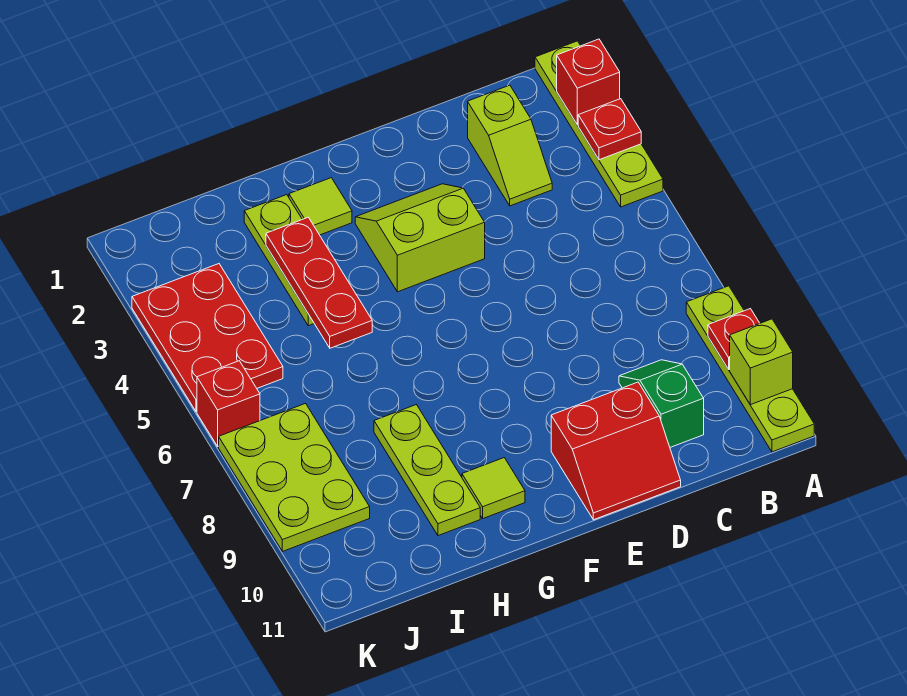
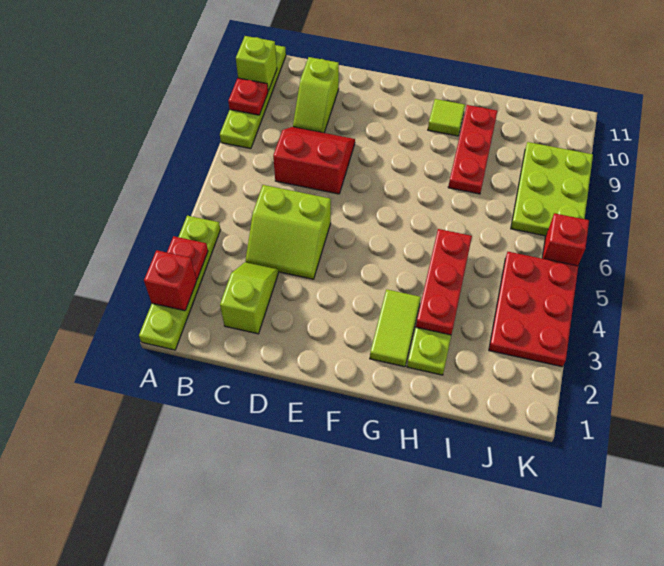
green slope C9:C10 level 1 top 10 -> lime slope C9:C10 level 1 top 10
red slope D10:E11 level 1 top 10 -> red slope C7:D8 level 1 top 7
lime slope E3:F4 level 1 top 4 -> lime slope C4:D5 level 1 top 5
lime tile G2 level 1 -> lime tile G2:G3 level 1
lime plate H8:H10 level 1 -> red plate H8:H10 level 1

